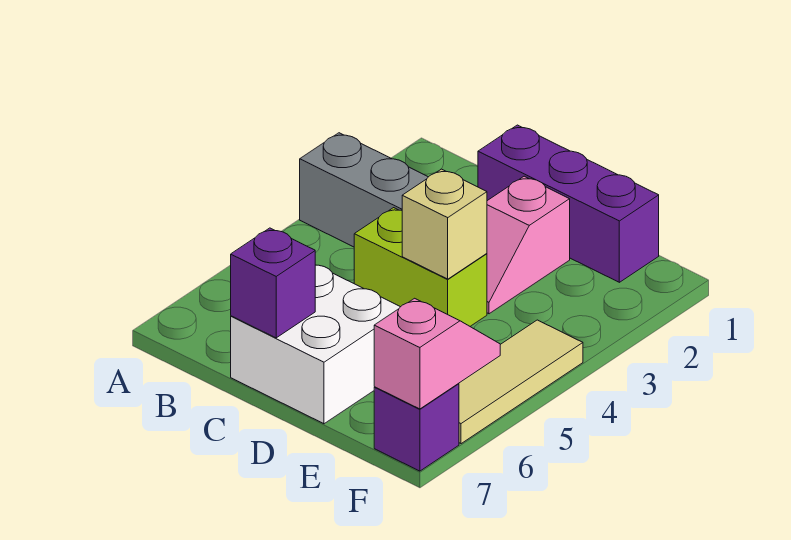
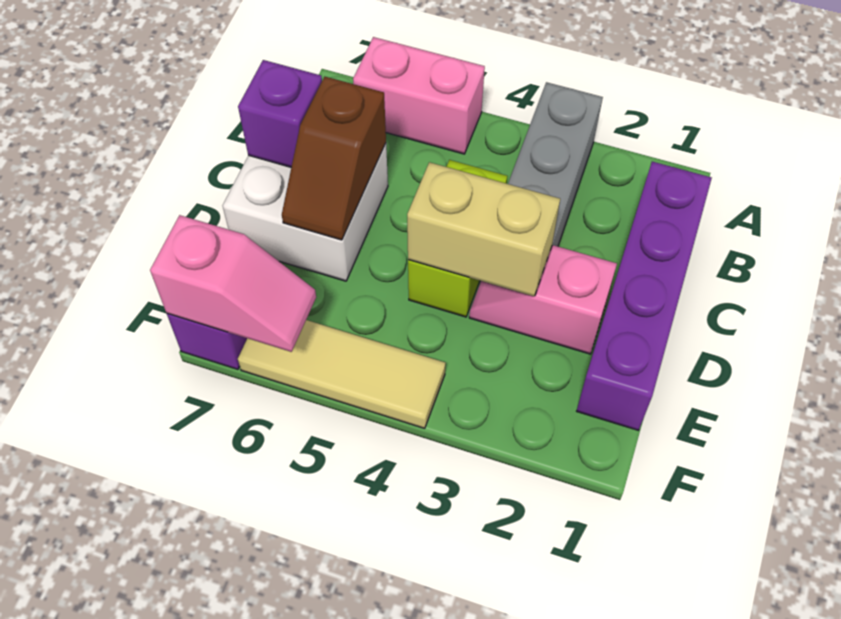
none -> pink brick A5:A6 level 1
purple brick C1:E1 level 1 -> purple brick B1:E1 level 1
none -> brown slope C6:D6 level 2 top C
tan brick D4 level 2 -> tan brick D3:D4 level 2

